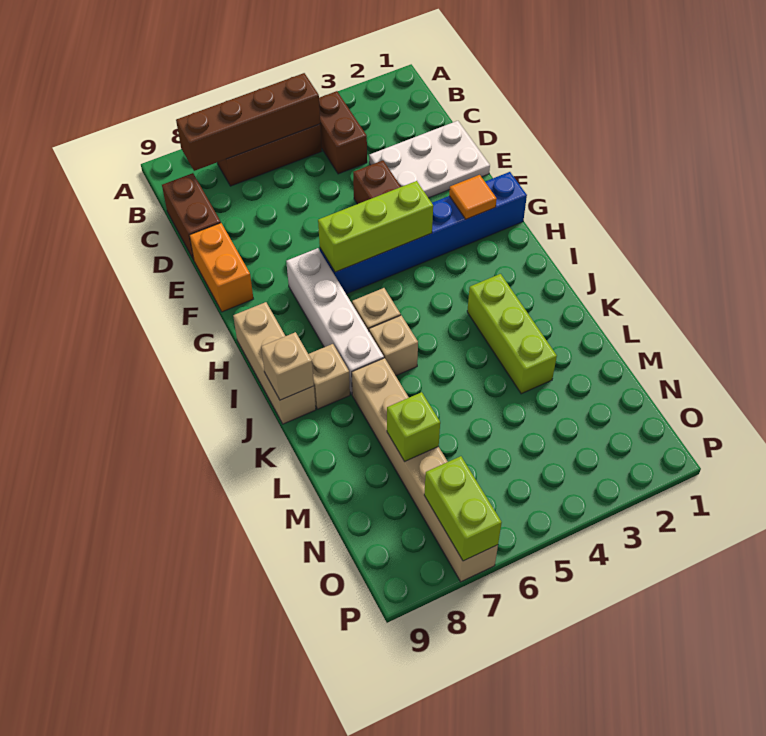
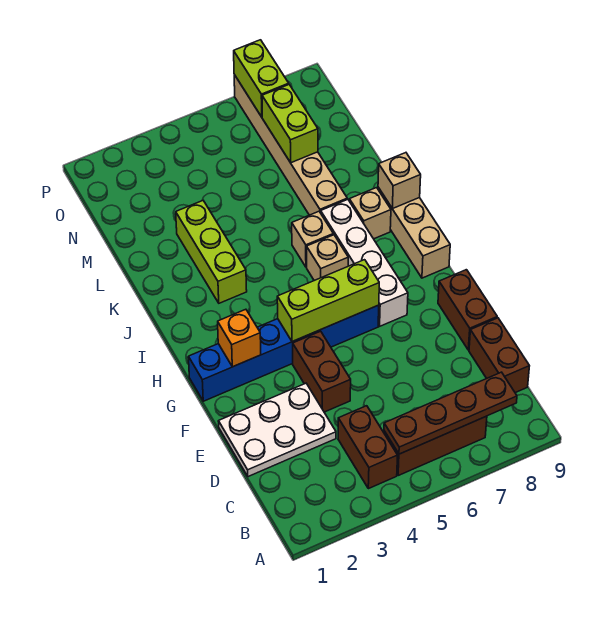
brown brick B5:B8 level 2 -> brown plate B5:B8 level 2
orange brick E9:F9 level 1 -> brown brick E9:F9 level 1
orange tile G2 level 2 -> orange brick G2 level 2
lime brick M7 level 2 -> lime brick M7:N7 level 2

